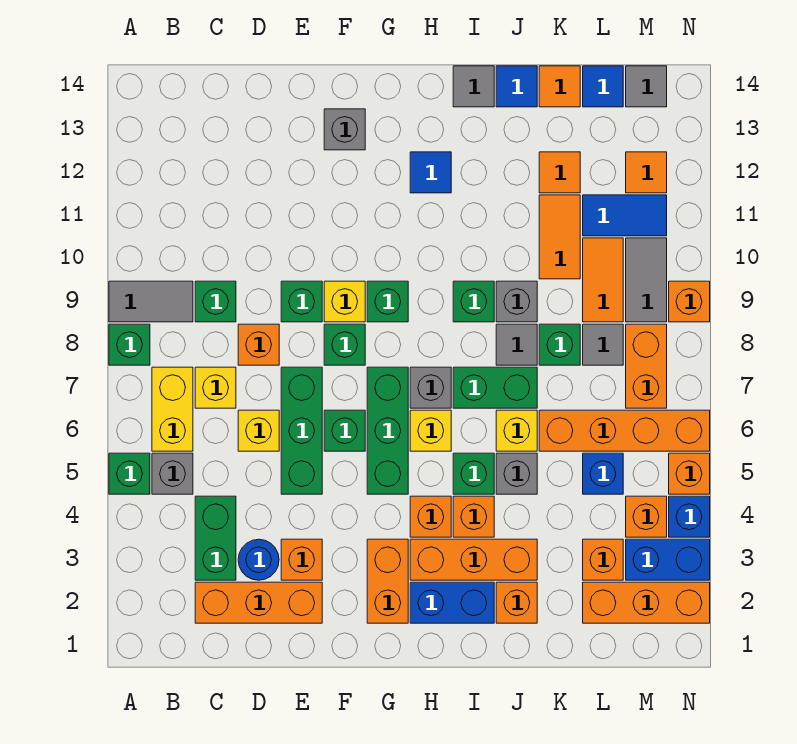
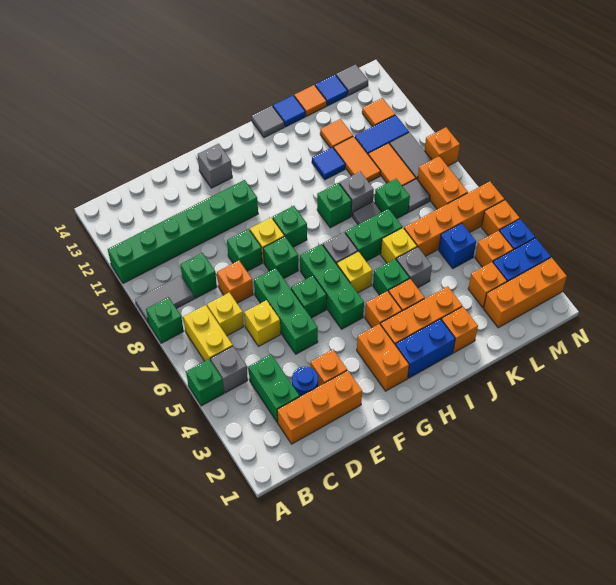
none -> green brick A11:F11 level 1
blue tile H12 level 1 -> blue tile J11 level 1

